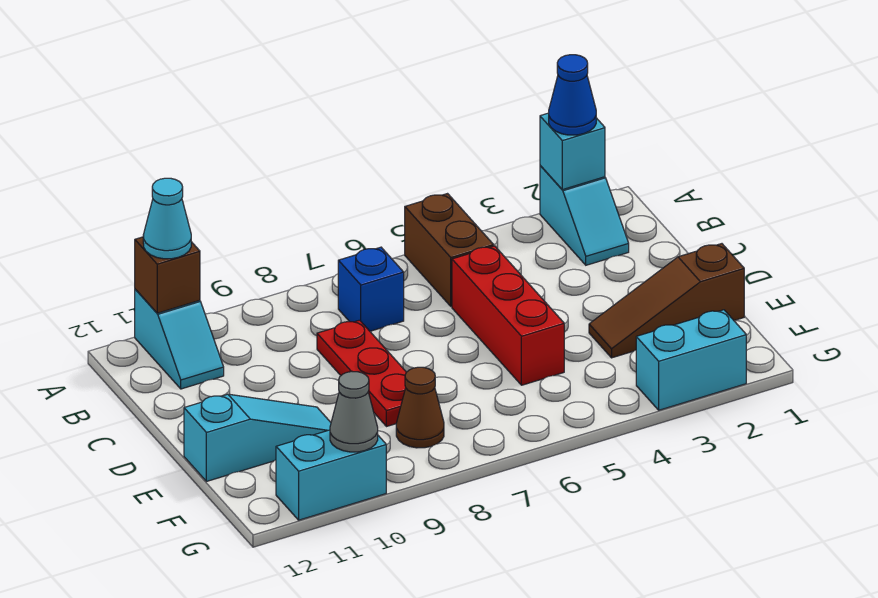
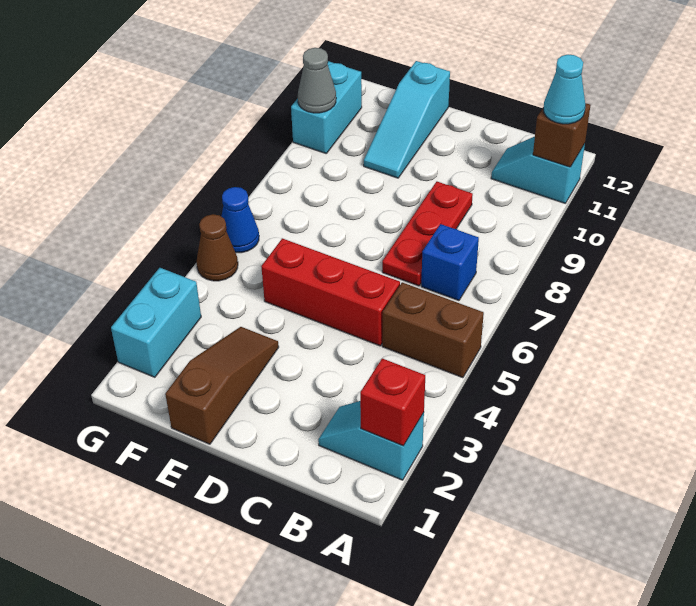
cyan brick A2 level 2 -> red brick A2 level 2
blue cone A2 level 3 -> blue cone G6 level 1
red plate C8:E8 level 1 -> red plate C7:C9 level 1
brown cone F8 level 1 -> brown cone G5 level 1

